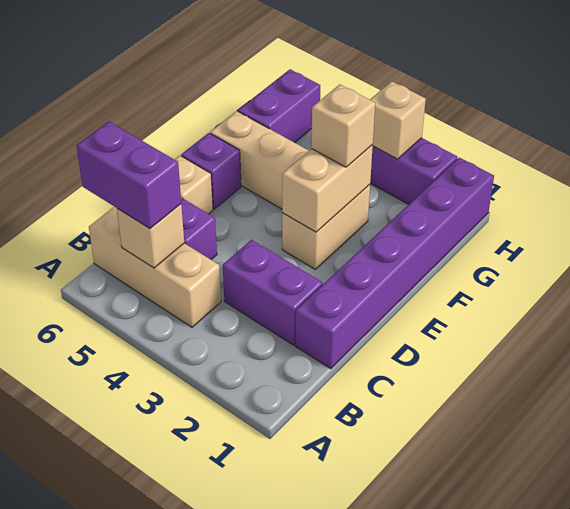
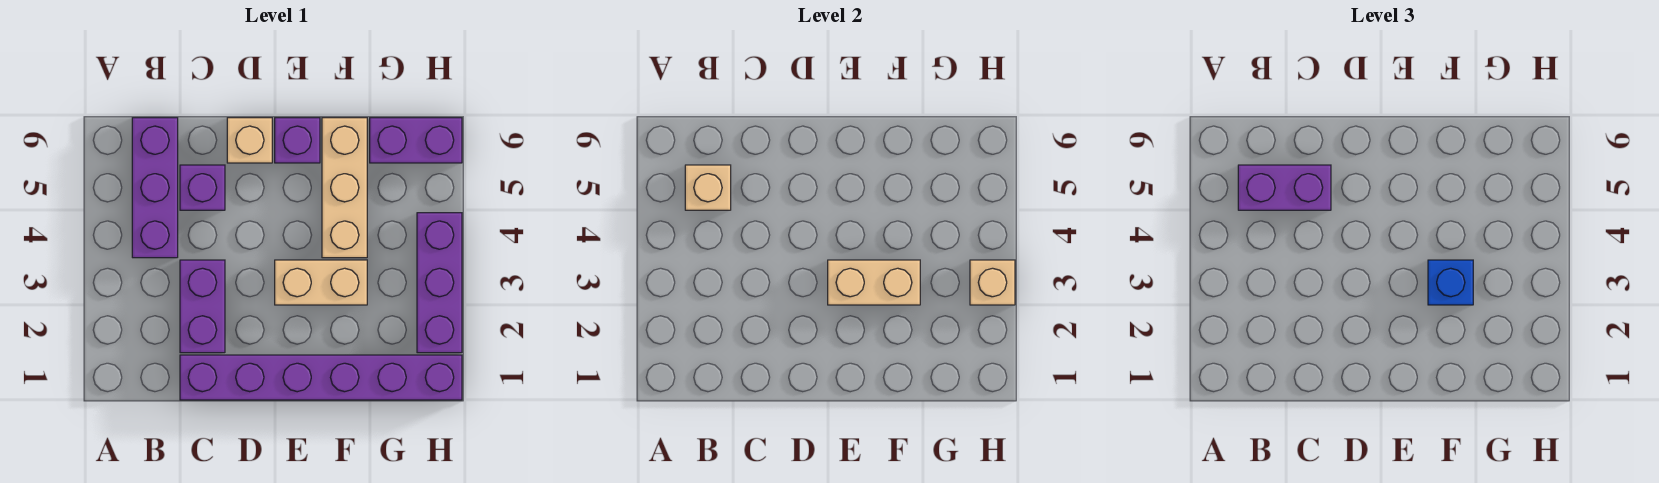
tan brick B4:B6 level 1 -> purple brick B4:B6 level 1
purple brick B5:B6 level 3 -> purple brick B5:C5 level 3
tan brick F3 level 3 -> blue brick F3 level 3

